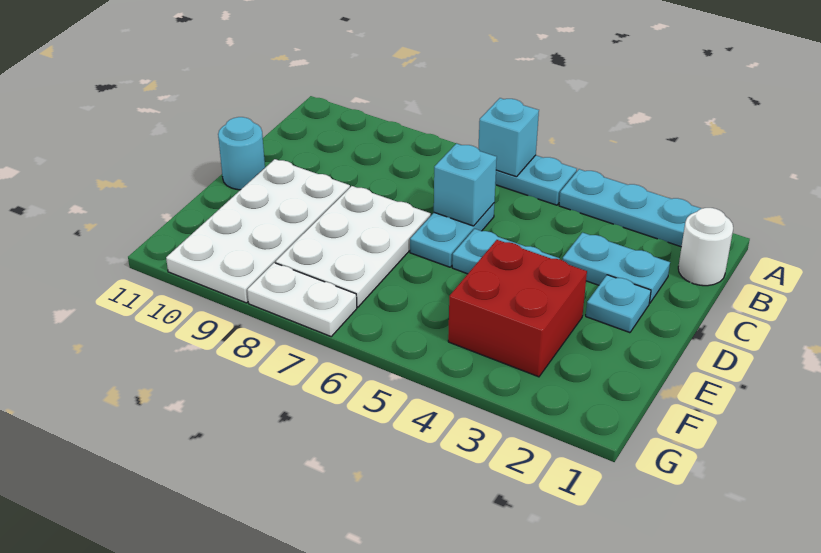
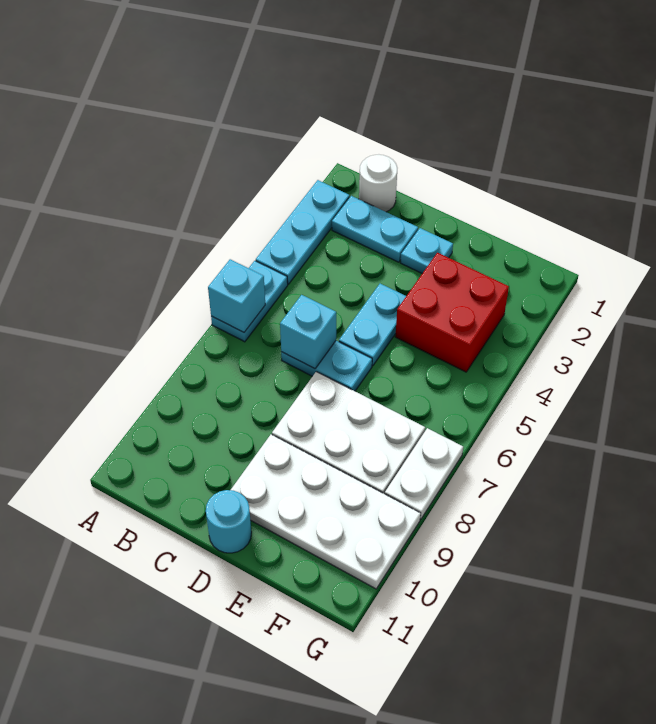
cyan plate C2:C3 level 1 -> cyan plate B2:C2 level 1

